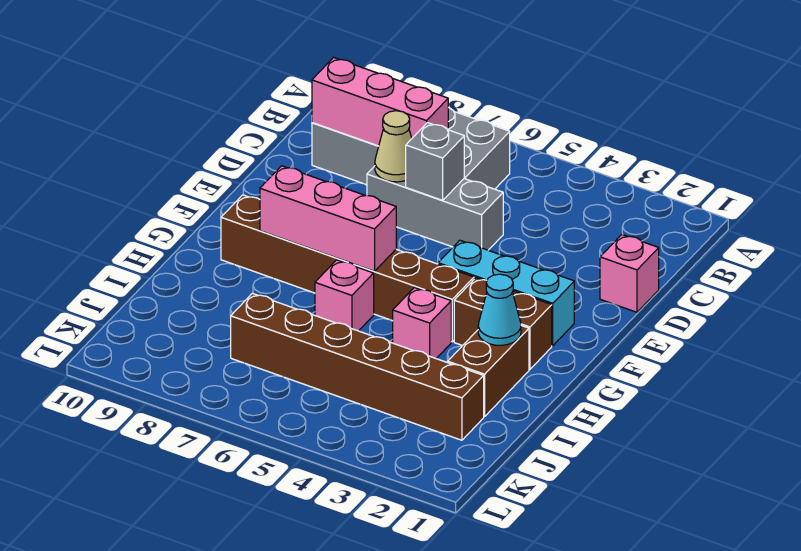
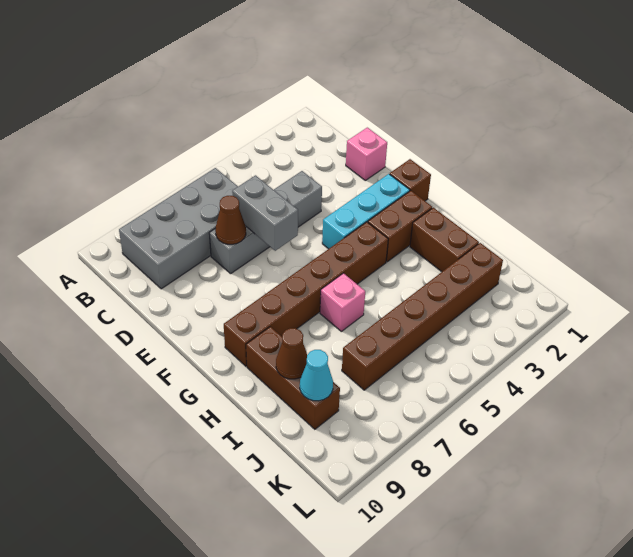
pink brick C7:C9 level 2 -> none
grey brick D5:D7 level 1 -> grey brick D4:D7 level 1
grey brick D6 level 2 -> grey brick D6:E6 level 2
tan cone D7 level 2 -> brown cone D7 level 2
none -> brown brick F1 level 1
pink brick G6:G8 level 2 -> none
cyan cone H2 level 2 -> cyan cone J9 level 2
pink brick H4 level 1 -> none
none -> brown brick H9:J9 level 1
none -> brown cone I9 level 2

